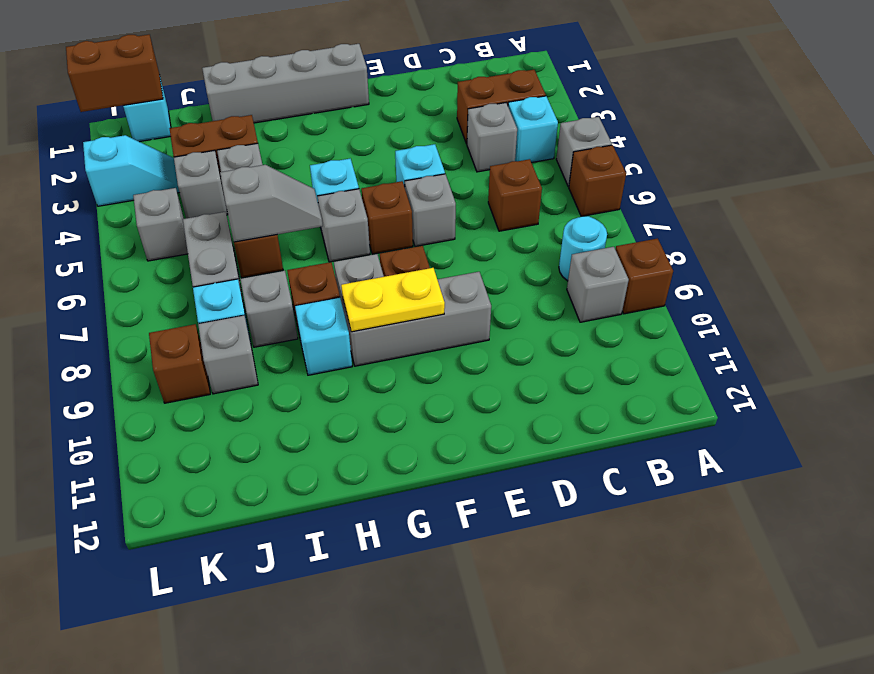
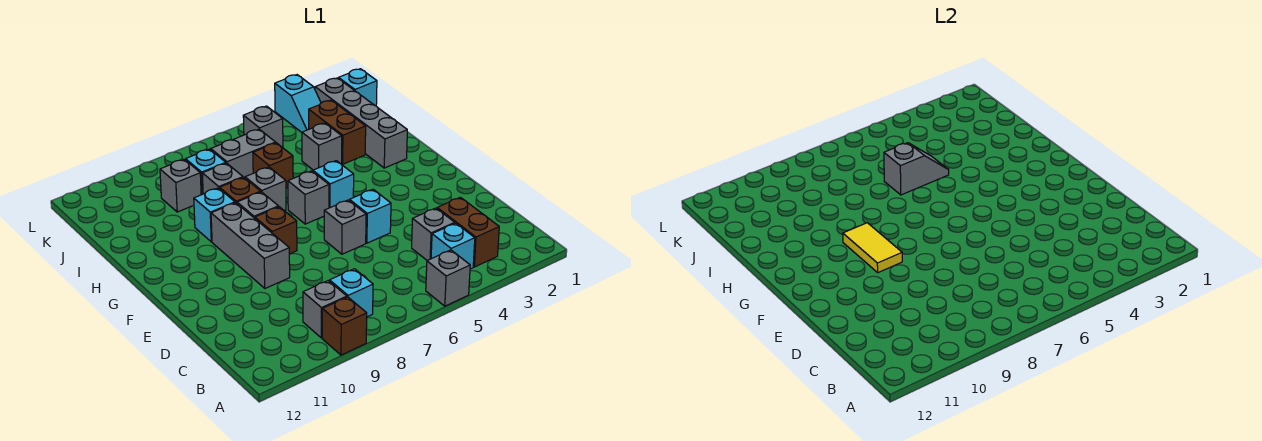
brown brick A6 level 1 -> none
cyan round brick B8 level 1 -> cyan brick B8 level 1
brown brick C6 level 1 -> none
grey brick F1:I1 level 1 -> grey brick H2:K2 level 1
brown brick F6 level 1 -> none
yellow plate F9:G9 level 2 -> yellow tile F9:G9 level 2
grey slope H6:I6 level 2 top I -> grey slope I5:I6 level 2 top 6
grey brick J4 level 1 -> grey brick H7 level 1
brown brick K1:L1 level 2 -> none
brown brick K9 level 1 -> none

